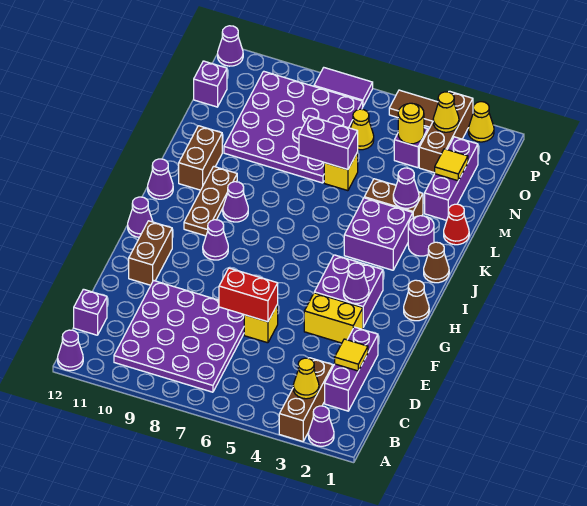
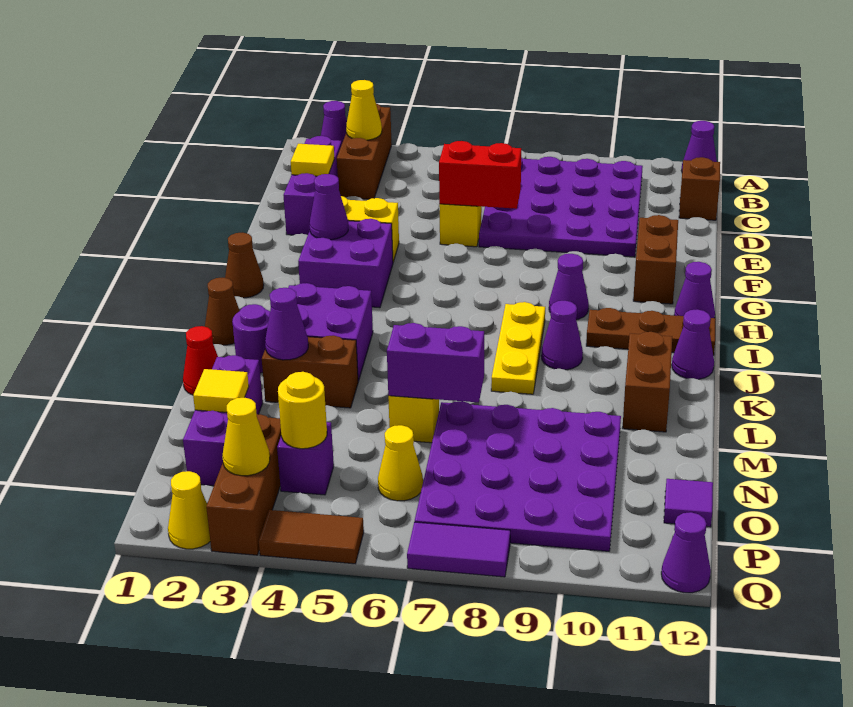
purple brick C12 level 1 -> brown brick C12 level 1
none -> yellow plate I8:K8 level 1
brown plate I10:K10 level 1 -> brown plate I10:I12 level 1
purple brick O12 level 1 -> purple tile O12 level 1

